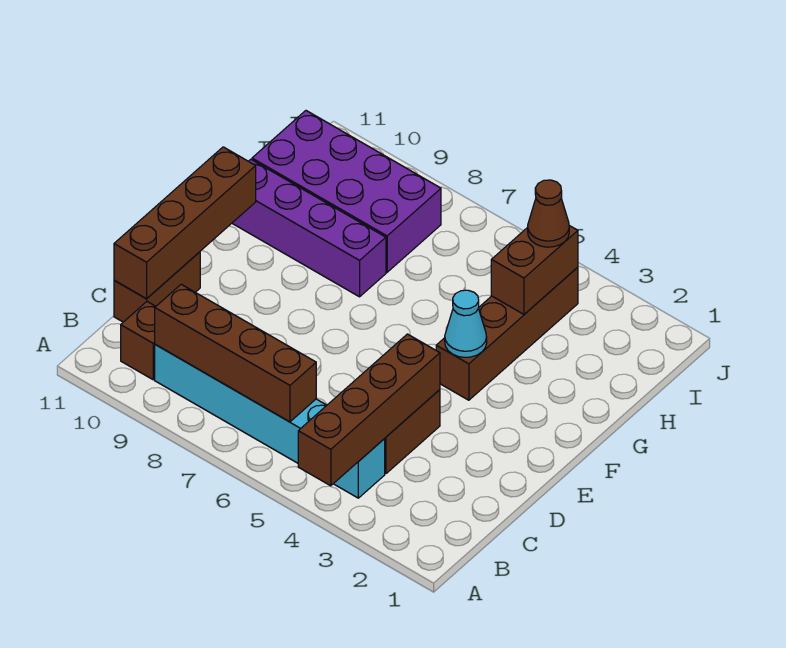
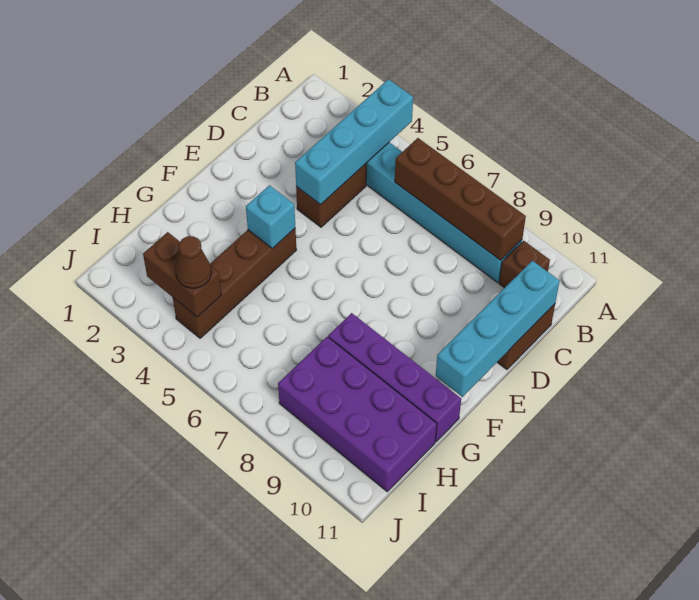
brown brick A4:D4 level 2 -> cyan brick A4:D4 level 2
brown brick C11:F11 level 2 -> cyan brick C11:F11 level 2
cyan cone F4 level 2 -> cyan brick F4 level 2
brown brick H4:I4 level 2 -> brown brick I3:I4 level 2

